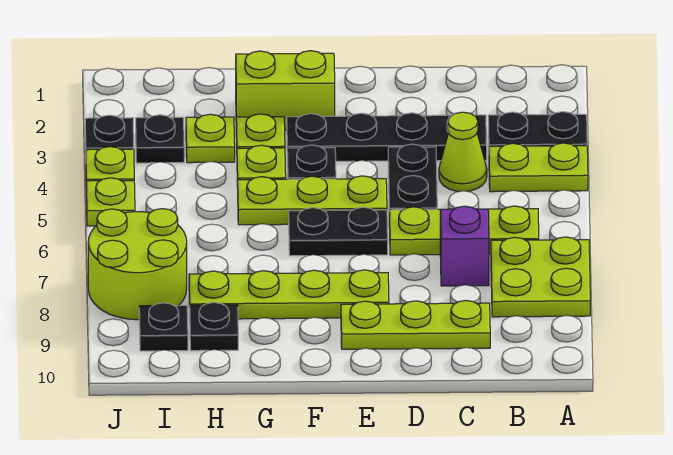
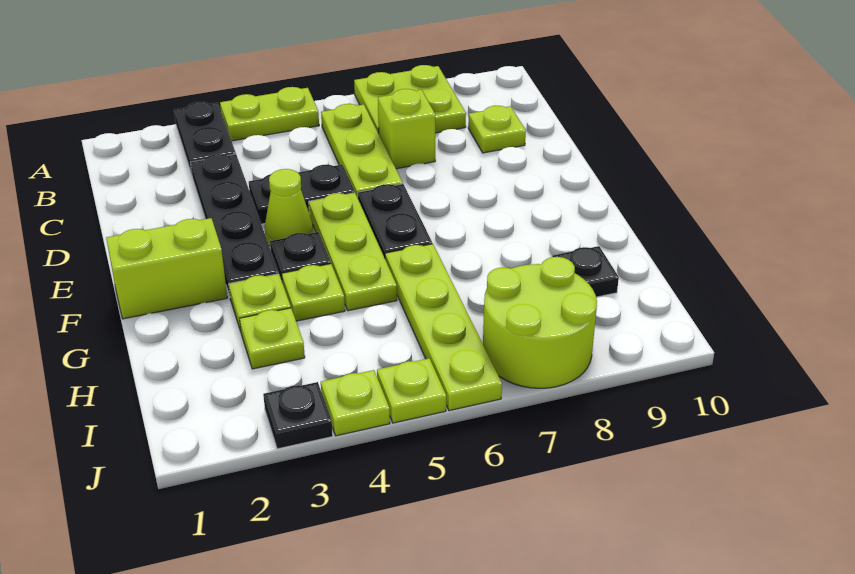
lime plate A4:B4 level 1 -> lime plate A4:A5 level 1
lime cone C4 level 1 -> lime cone E4 level 1
purple brick C7 level 1 -> lime brick C7 level 1
lime plate C9:E9 level 1 -> lime plate C9 level 1
lime plate E8:H8 level 1 -> lime plate G6:J6 level 1
lime brick F2:G2 level 1 -> lime brick F1:F2 level 1
black plate I3 level 1 -> none
black plate I9 level 1 -> none

